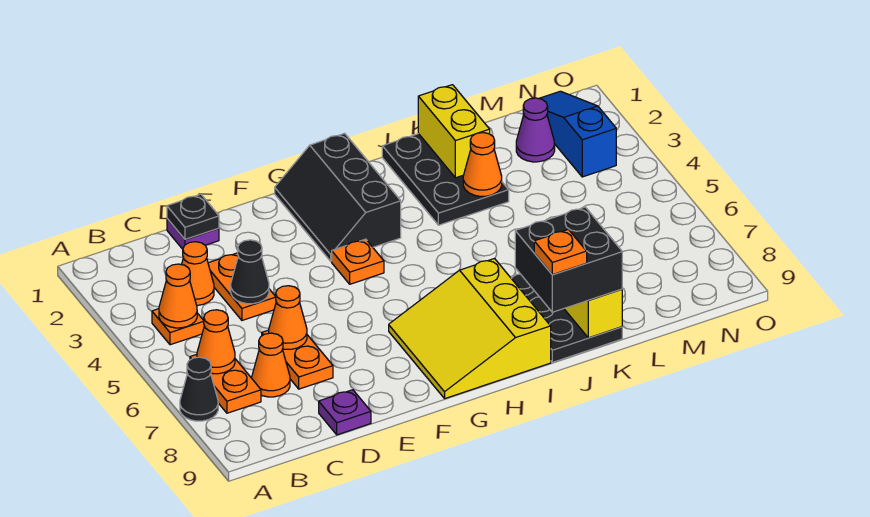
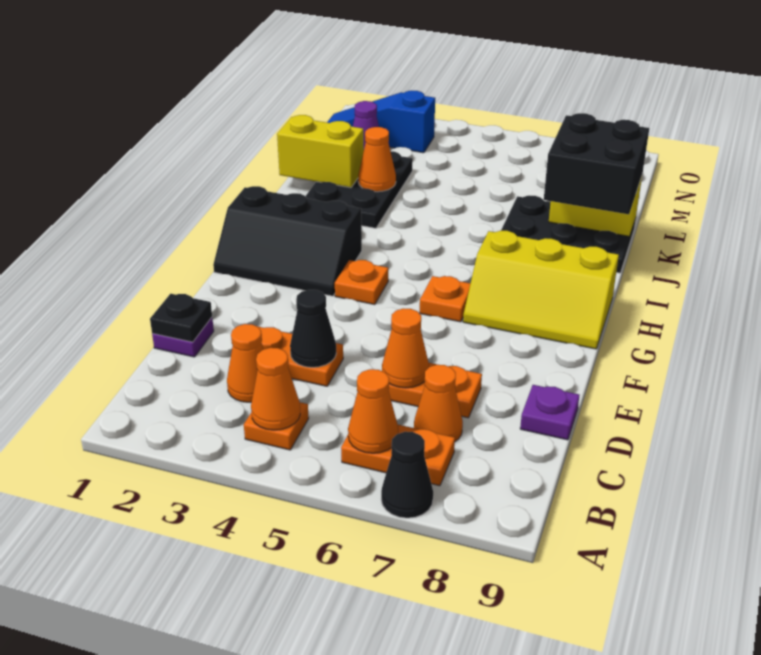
yellow slope G7:I9 level 1 top I -> yellow slope G7:H9 level 1 top H
black plate J1:K3 level 1 -> black plate J2:L3 level 1
orange plate J9 level 4 -> orange plate G6 level 1

